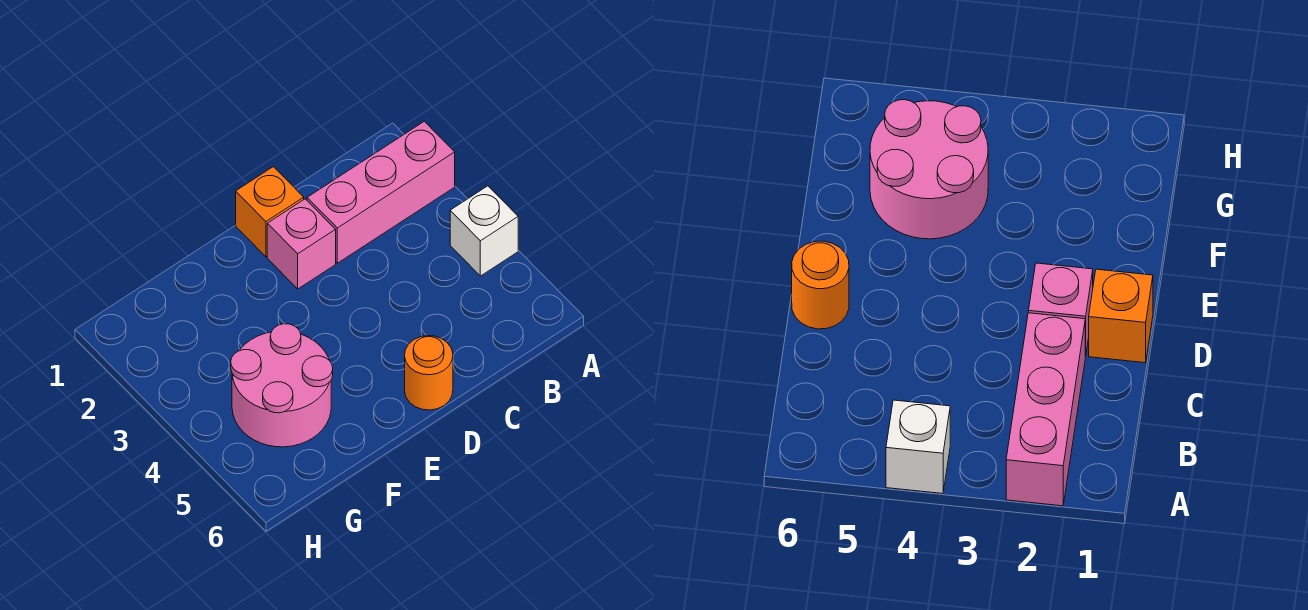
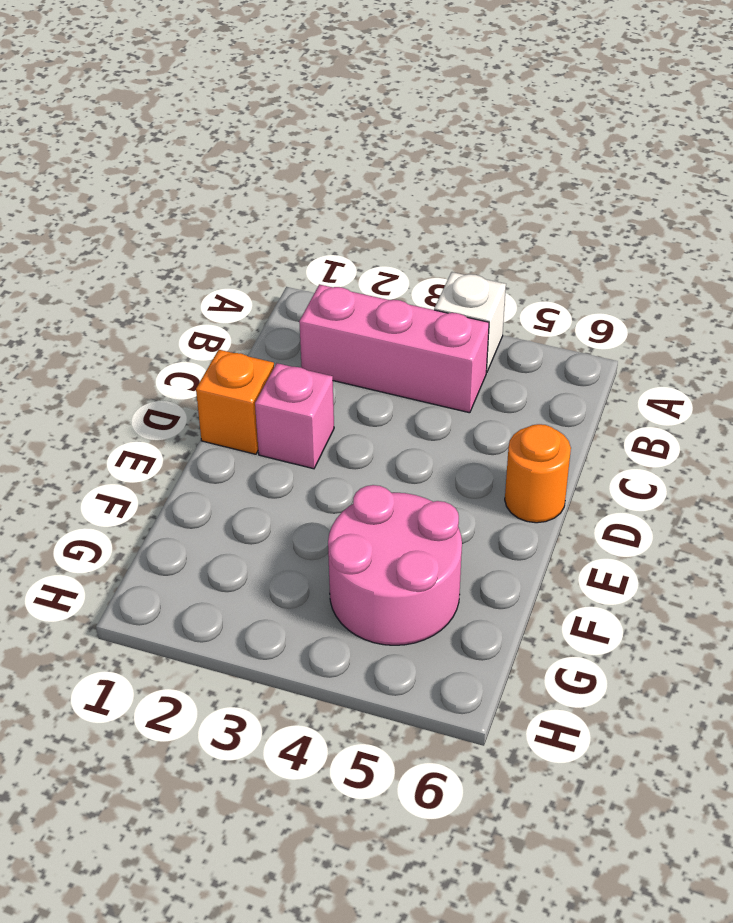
pink brick A2:C2 level 1 -> pink brick B2:B4 level 1

